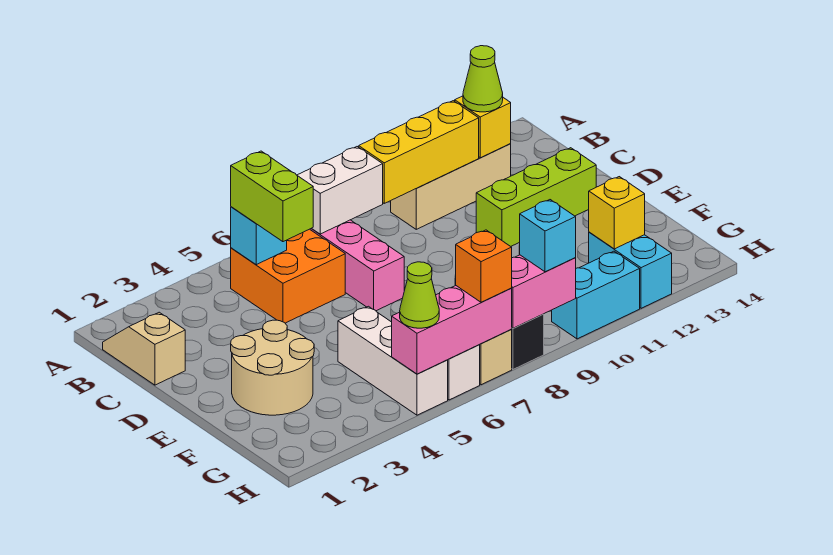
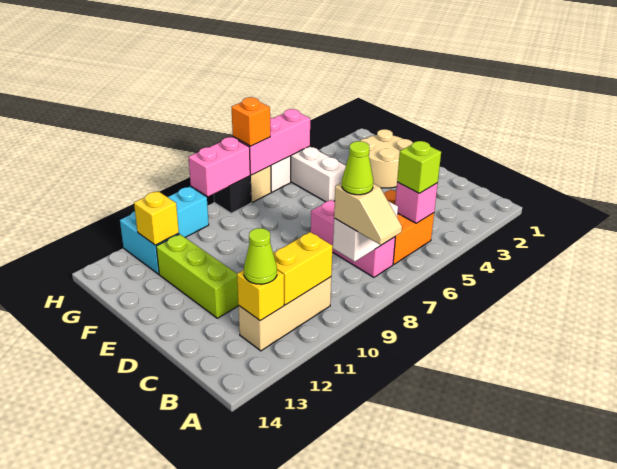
tan slope B1:C1 level 1 top C -> tan slope A8:B8 level 3 top B
cyan brick B5 level 2 -> pink brick B5 level 2
lime brick B5:C5 level 3 -> lime brick B5 level 3
yellow brick B9:B11 level 2 -> yellow brick B10:B11 level 2
lime brick D11:D13 level 1 -> lime brick D12:F12 level 1
lime cone H5 level 3 -> lime cone B8 level 4
cyan brick H9 level 3 -> none

